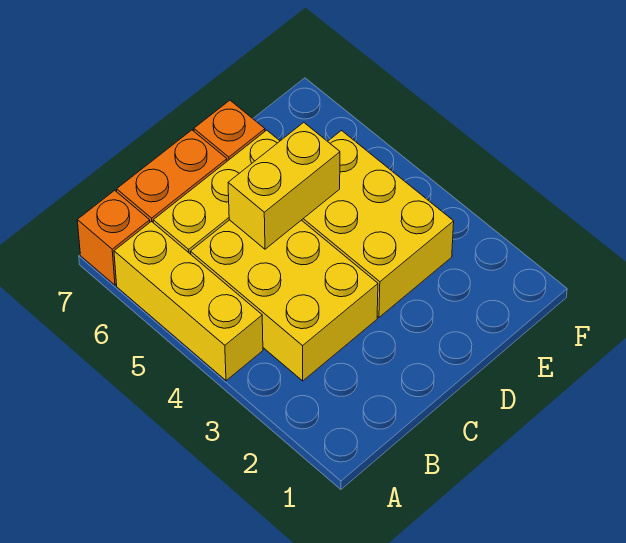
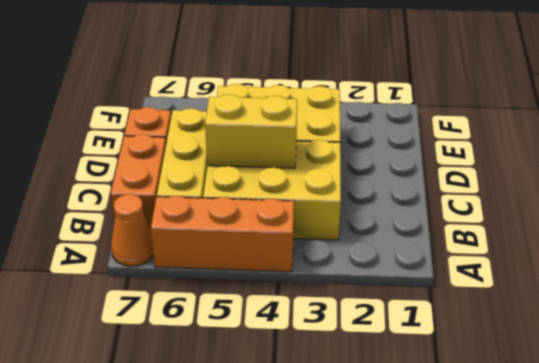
yellow brick A4:A6 level 1 -> orange brick A4:A6 level 1
orange brick A7 level 1 -> orange cone A7 level 1
yellow brick C5:D5 level 2 -> yellow brick C4:C5 level 2

